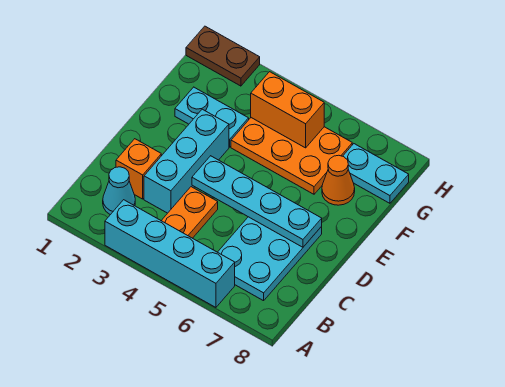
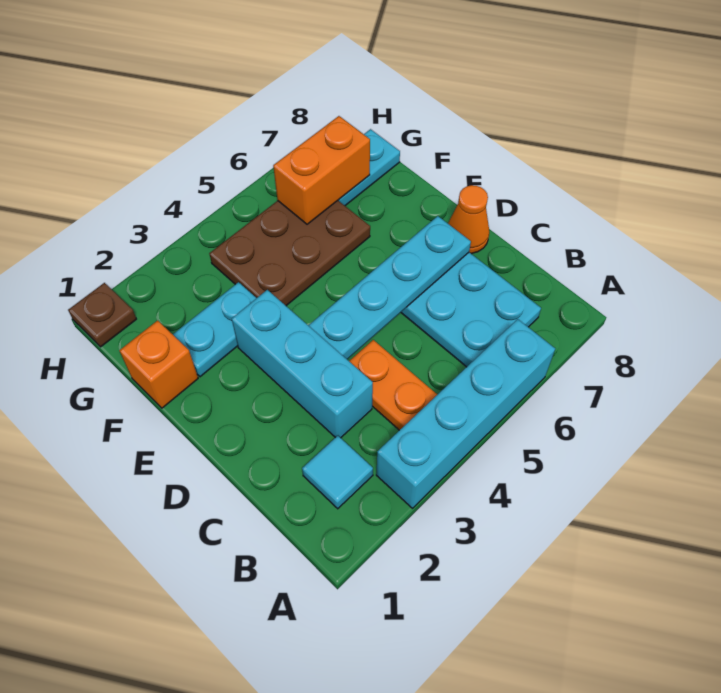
cyan cone B2 level 1 -> cyan tile B2 level 1
orange brick C2 level 1 -> orange brick F1 level 1
orange plate F4:G6 level 1 -> brown plate F4:G6 level 1
orange cone F7 level 1 -> orange cone D8 level 1
orange brick G4:G5 level 2 -> orange brick G6:G7 level 2
brown plate H1:H2 level 1 -> brown plate H1 level 1

